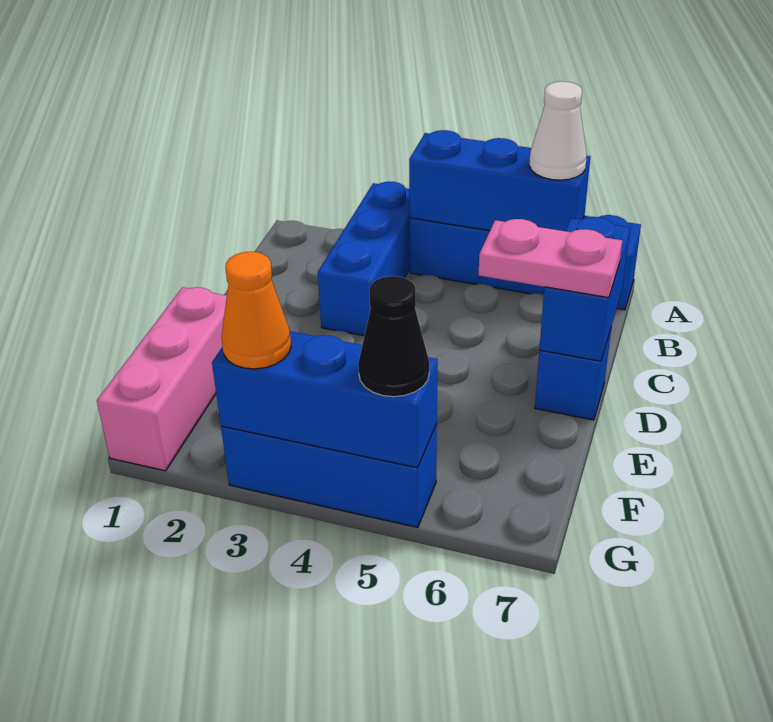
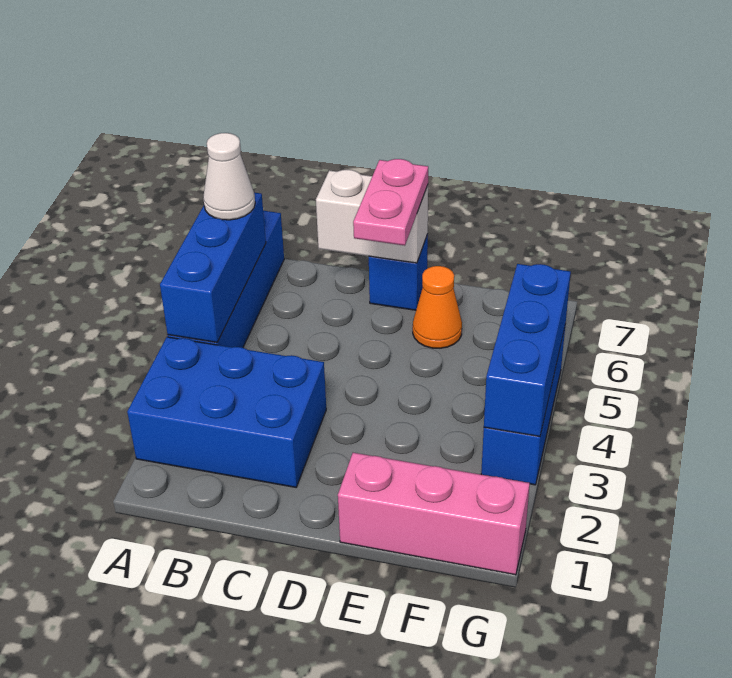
blue brick A3:C3 level 1 -> blue brick A2:C3 level 1
blue brick C7:D7 level 2 -> white brick C7:D7 level 2
orange cone G3 level 3 -> orange cone E6 level 1
black cone G5 level 3 -> none

